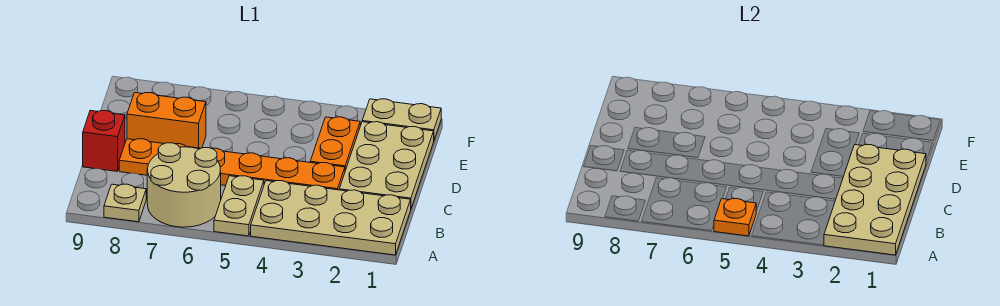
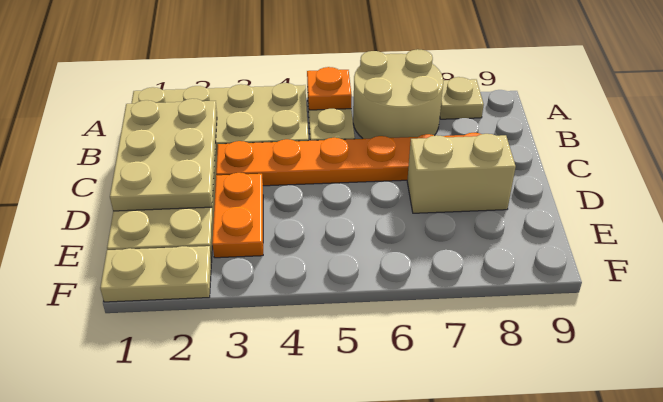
tan plate A1:D2 level 2 -> tan plate B1:D2 level 2
red brick C9 level 1 -> none
orange brick D7:D8 level 1 -> tan brick D7:D8 level 1

